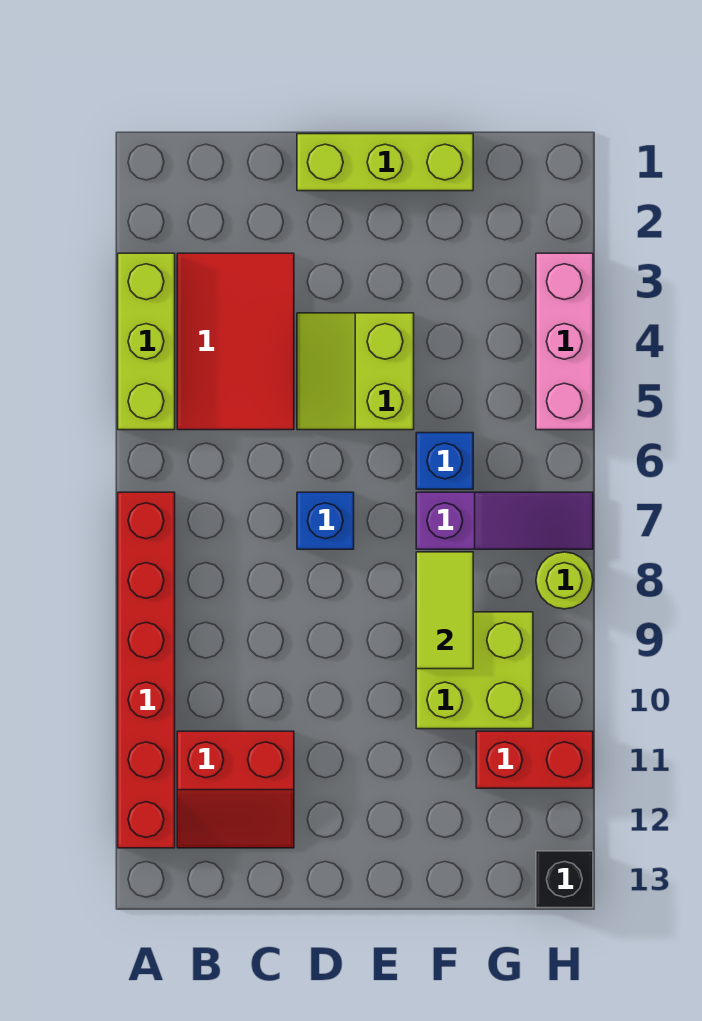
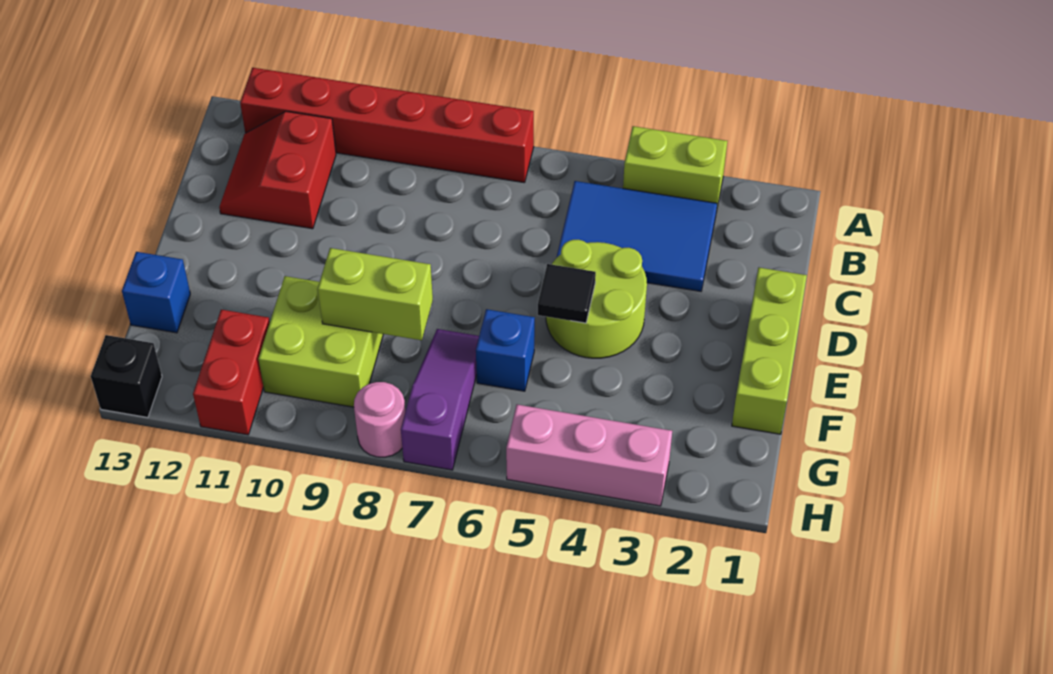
lime brick A3:A5 level 1 -> lime brick A3:A4 level 1
red tile B3:C5 level 1 -> blue tile B3:C5 level 1
lime slope D4:E5 level 1 top E -> lime round brick D4:E5 level 1
blue brick D7 level 1 -> blue brick F13 level 1
none -> black tile E5 level 2
purple slope F7:H7 level 1 top F -> purple slope F7:H7 level 1 top H
lime tile F8:F9 level 2 -> lime brick F8:F9 level 2
lime round brick H8 level 1 -> pink round brick H8 level 1

